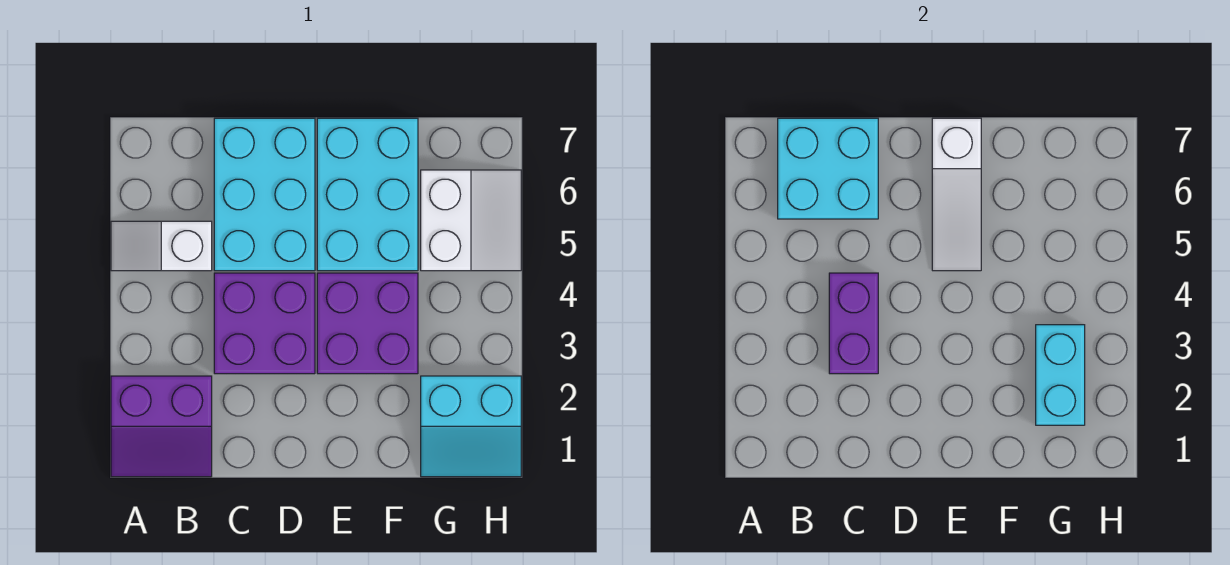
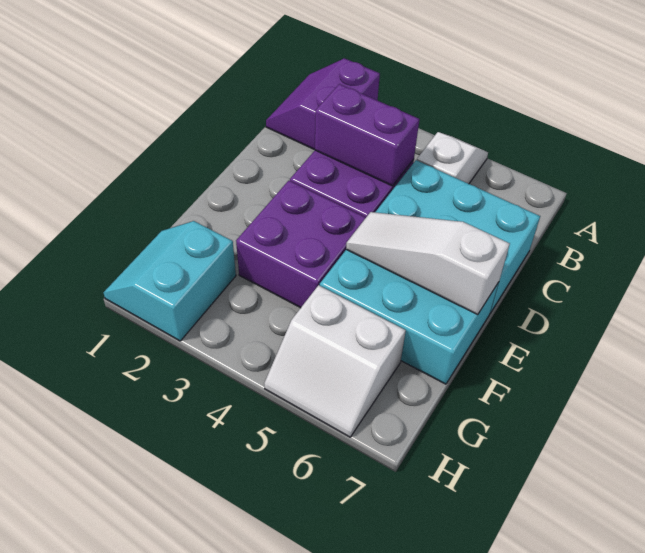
cyan brick B6:C7 level 2 -> none
cyan brick G2:G3 level 2 -> none

